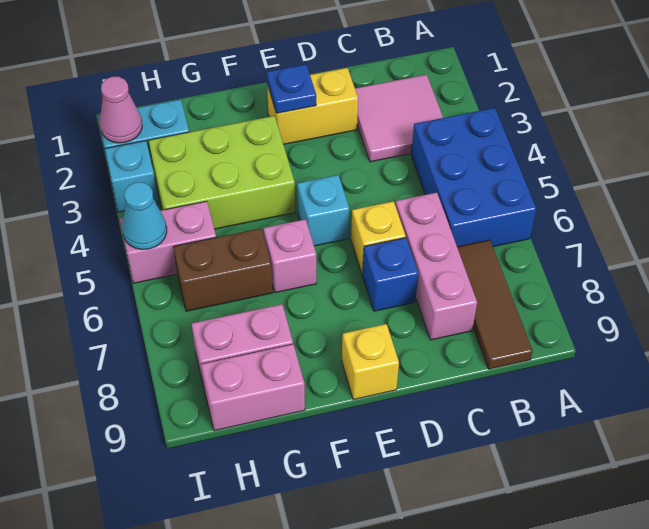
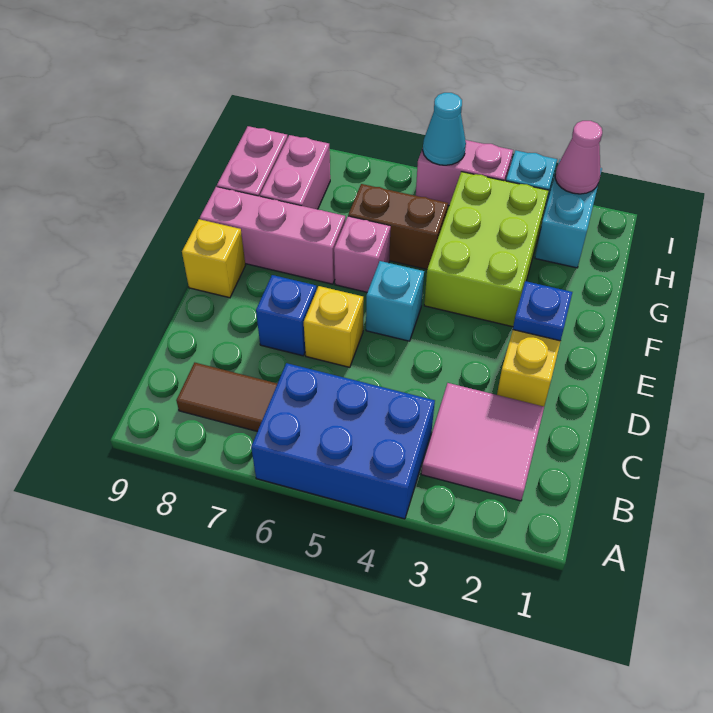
brown tile B7:B9 level 1 -> brown tile B7:B8 level 1
pink brick C6:C8 level 1 -> pink brick F7:F9 level 1
brown brick G6:H6 level 1 -> brown brick G5:G6 level 1
pink brick H5:I5 level 1 -> pink brick I4:I5 level 1

